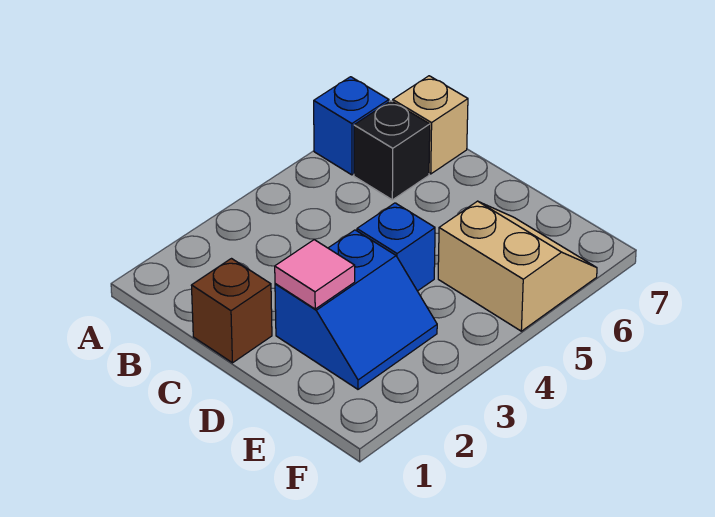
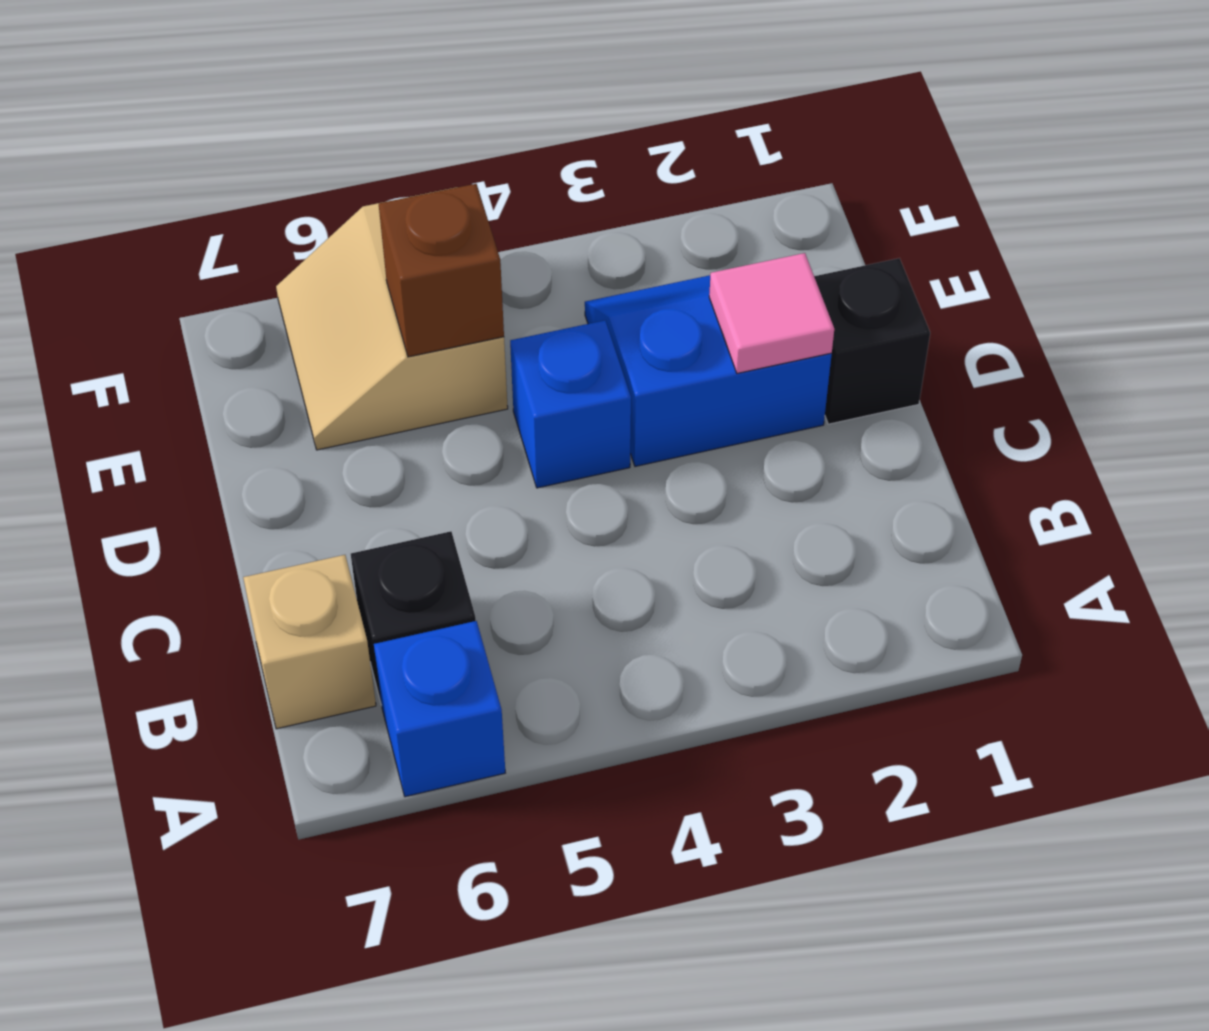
brown brick C1 level 1 -> brown brick E5 level 2
none -> black brick D1 level 1

